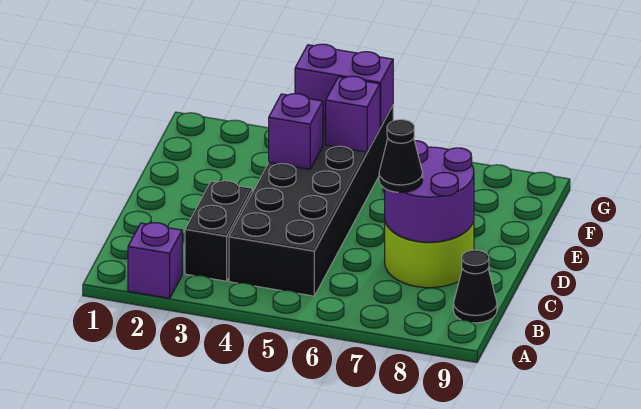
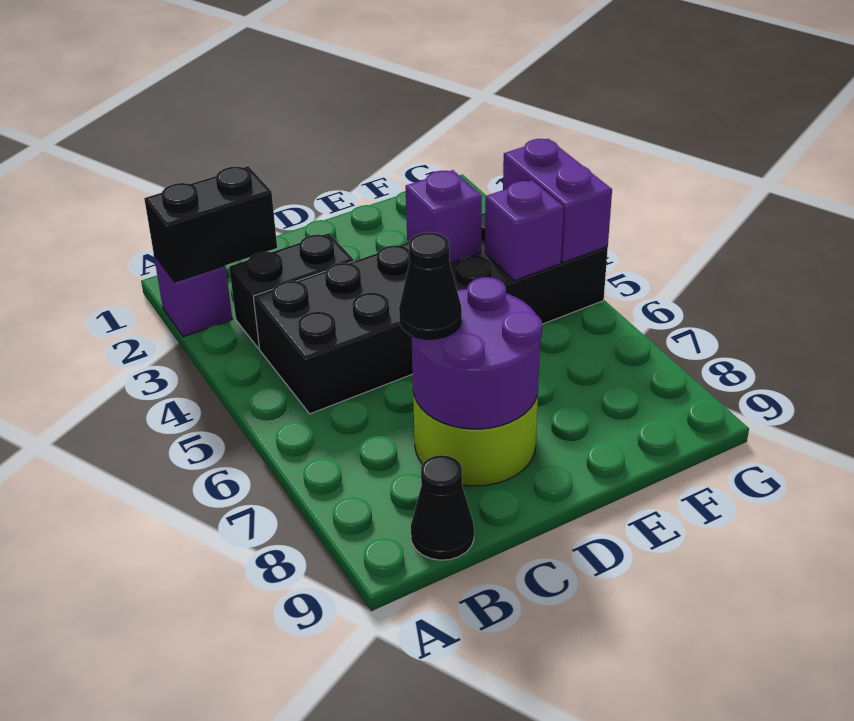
none -> black brick A2:B2 level 2

